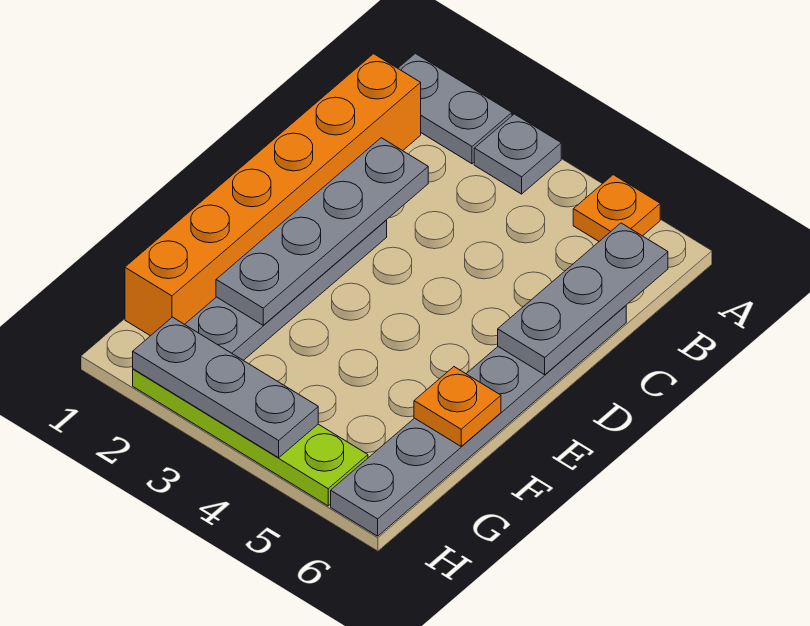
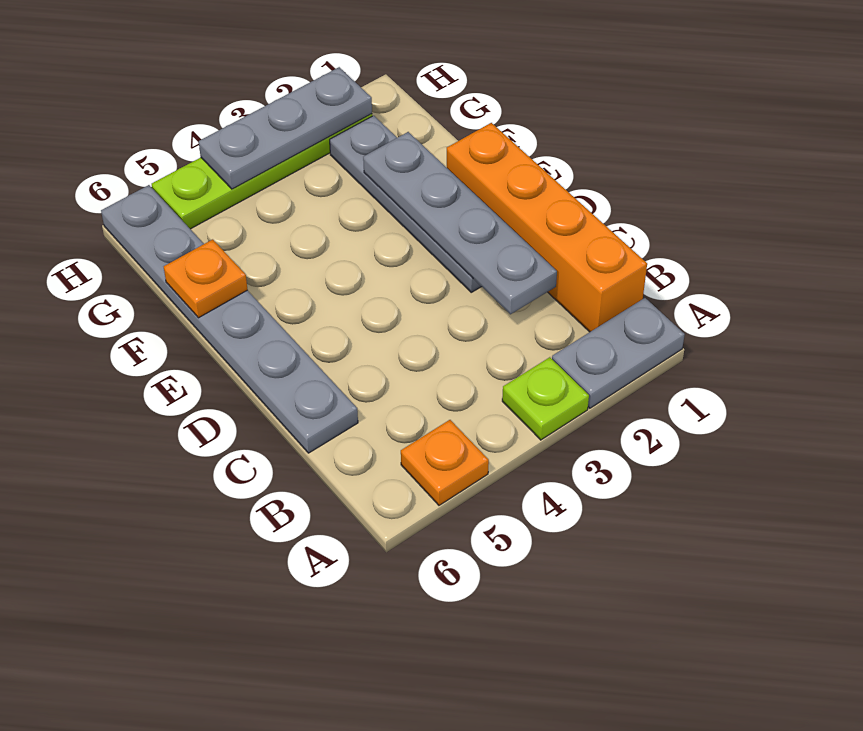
grey plate A3 level 1 -> lime plate A3 level 1
orange brick B1:G1 level 1 -> orange brick B1:E1 level 1
grey plate B6:D6 level 2 -> none

